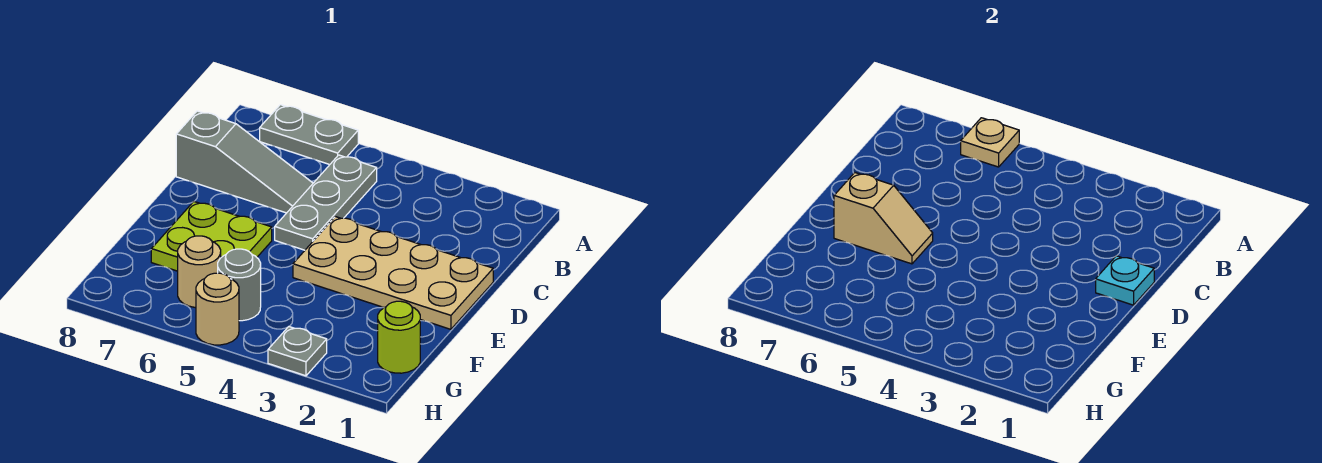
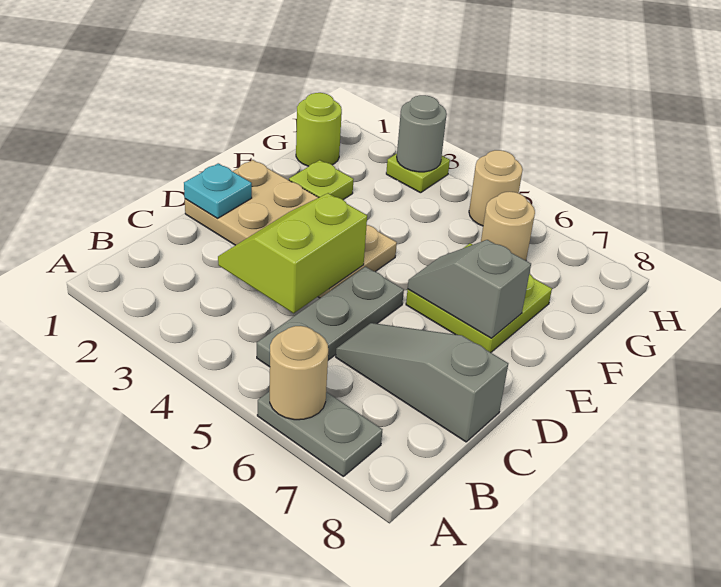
tan plate A6 level 2 -> tan round brick A6 level 2
none -> lime slope C3:D4 level 2 top 4
tan slope E6:E7 level 2 top 7 -> grey slope E6:E7 level 2 top 7
none -> lime plate F2 level 1
grey round brick G5 level 1 -> grey round brick H3 level 2
grey plate H3 level 1 -> lime plate H3 level 1

